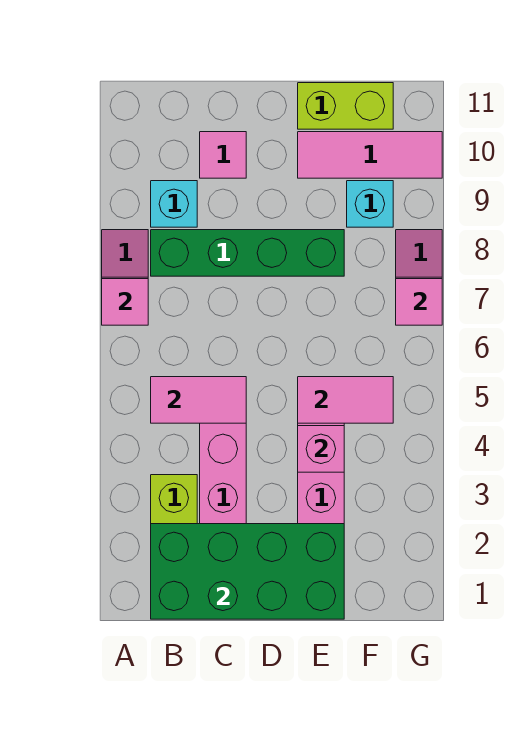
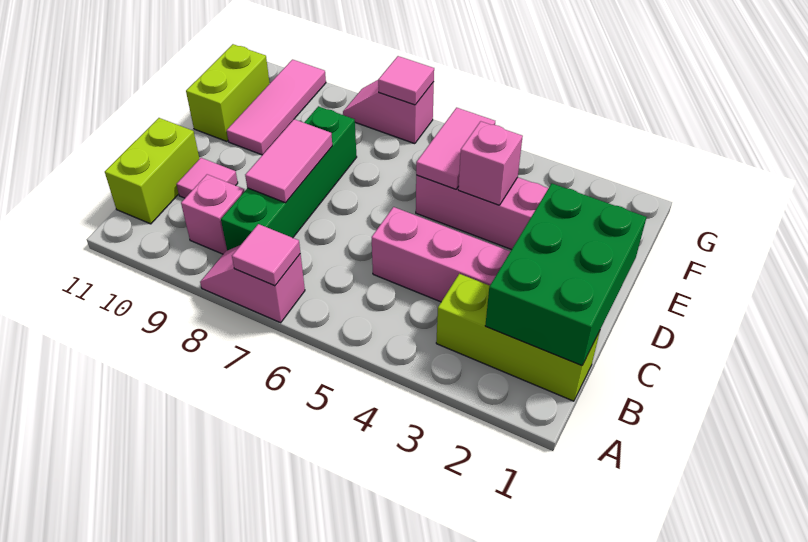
green brick B1:E2 level 2 -> green brick B1:D2 level 2
pink tile B5:C5 level 2 -> pink tile C8:D8 level 2
cyan brick B9 level 1 -> pink brick B9 level 1
none -> lime brick B11:C11 level 1
cyan brick F9 level 1 -> none

